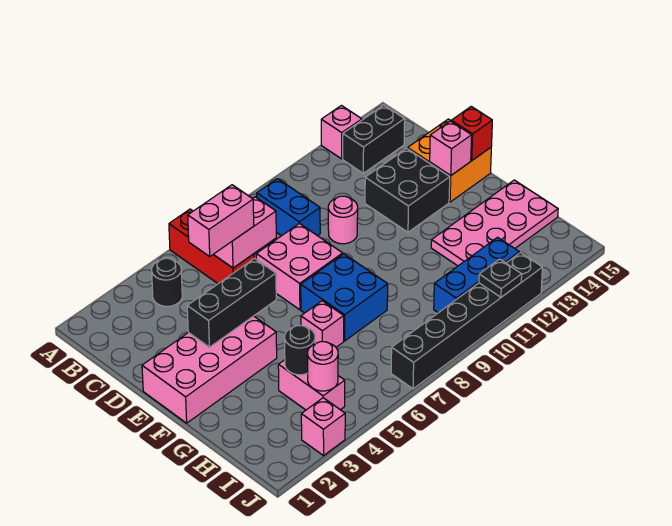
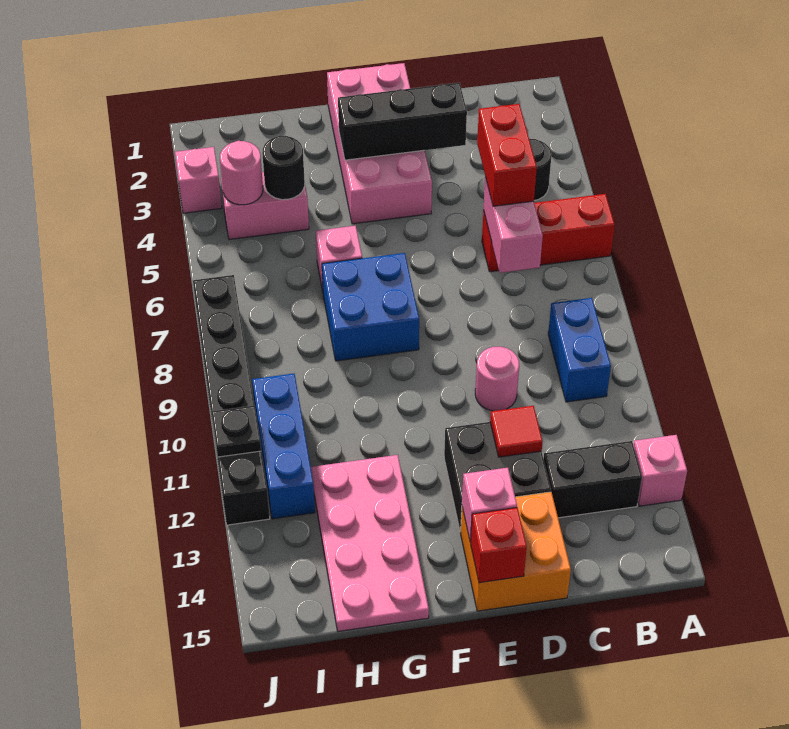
blue brick B9:C9 level 1 -> blue brick B9:B10 level 1
black brick B13:B14 level 1 -> black brick B13:C13 level 1
pink brick C5:C6 level 3 -> red brick C5:C6 level 3
pink brick D7:E8 level 1 -> none
none -> red tile D12 level 2
black brick E3:E5 level 2 -> black brick D3:F3 level 2

